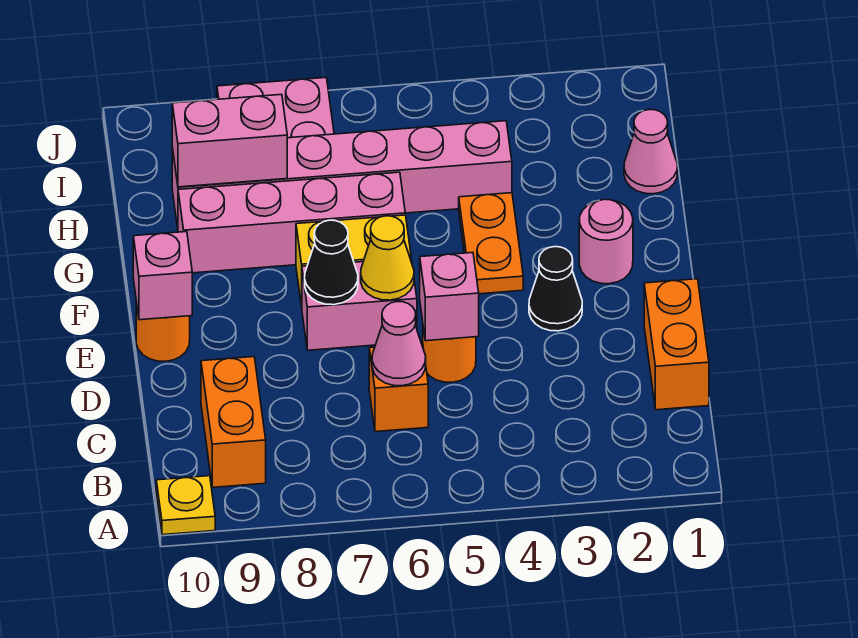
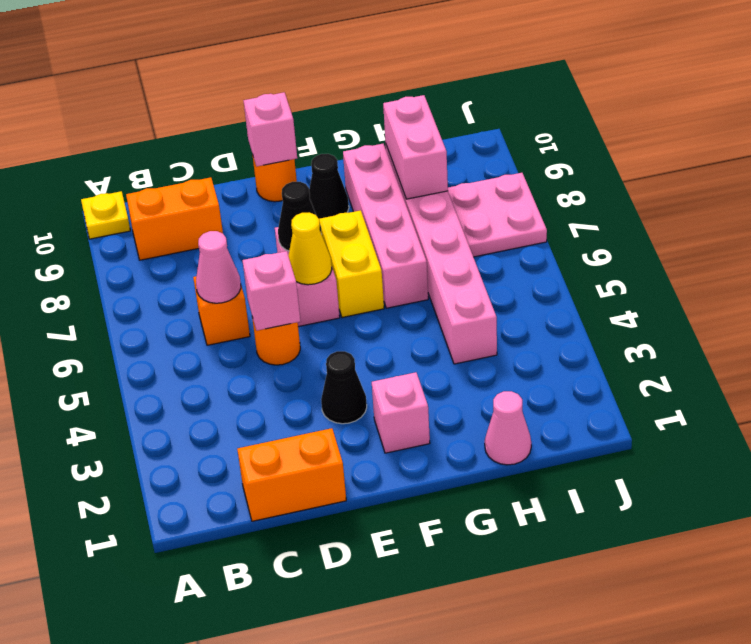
pink round brick F2 level 1 -> pink brick F2 level 1
orange plate F4:G4 level 1 -> none
none -> black cone F9 level 1

